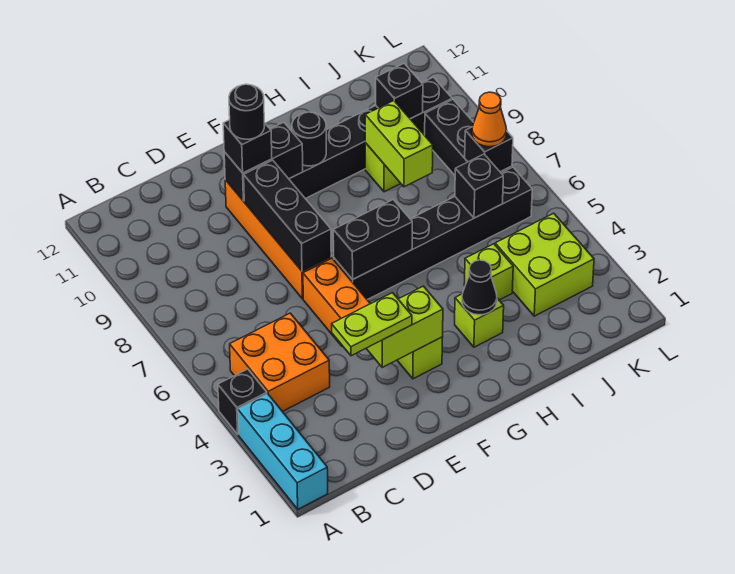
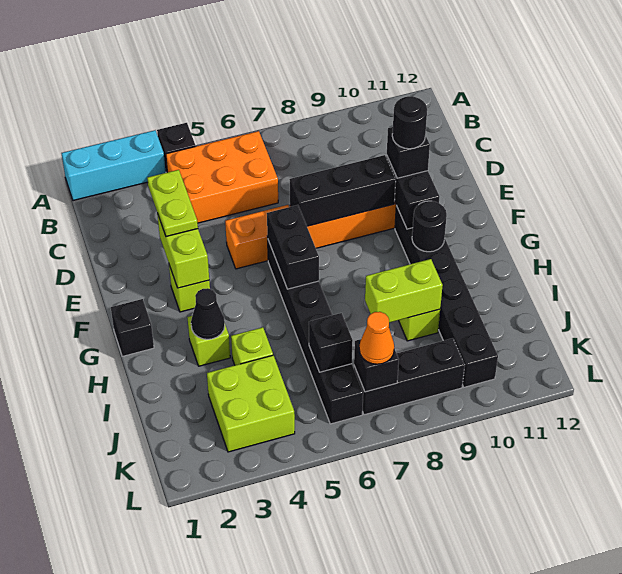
orange brick B4:C5 level 1 -> orange brick B4:C6 level 1
black brick J10 level 2 -> black brick G1 level 1

